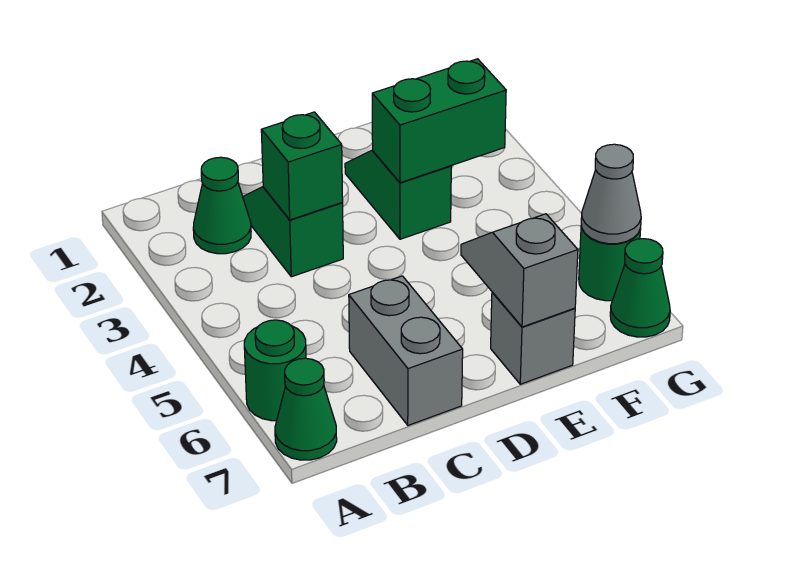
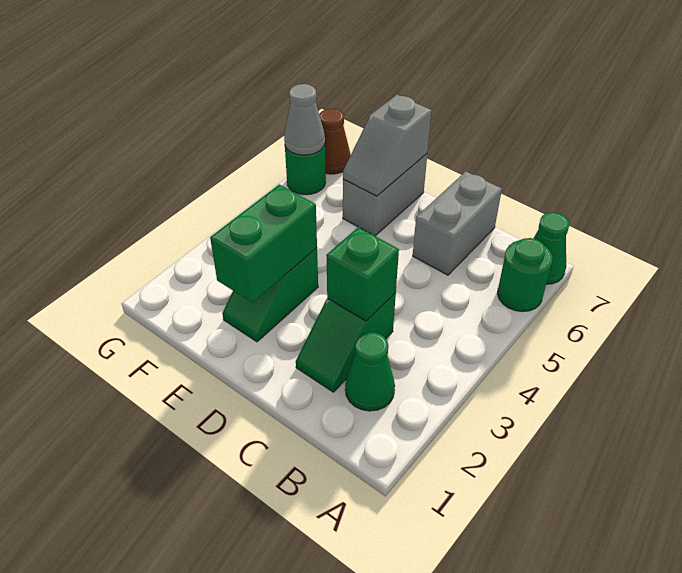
green brick E3:F3 level 2 -> green brick E2:E3 level 2
grey brick E7 level 1 -> grey brick E6:E7 level 1
green cone G7 level 1 -> brown cone G7 level 1

